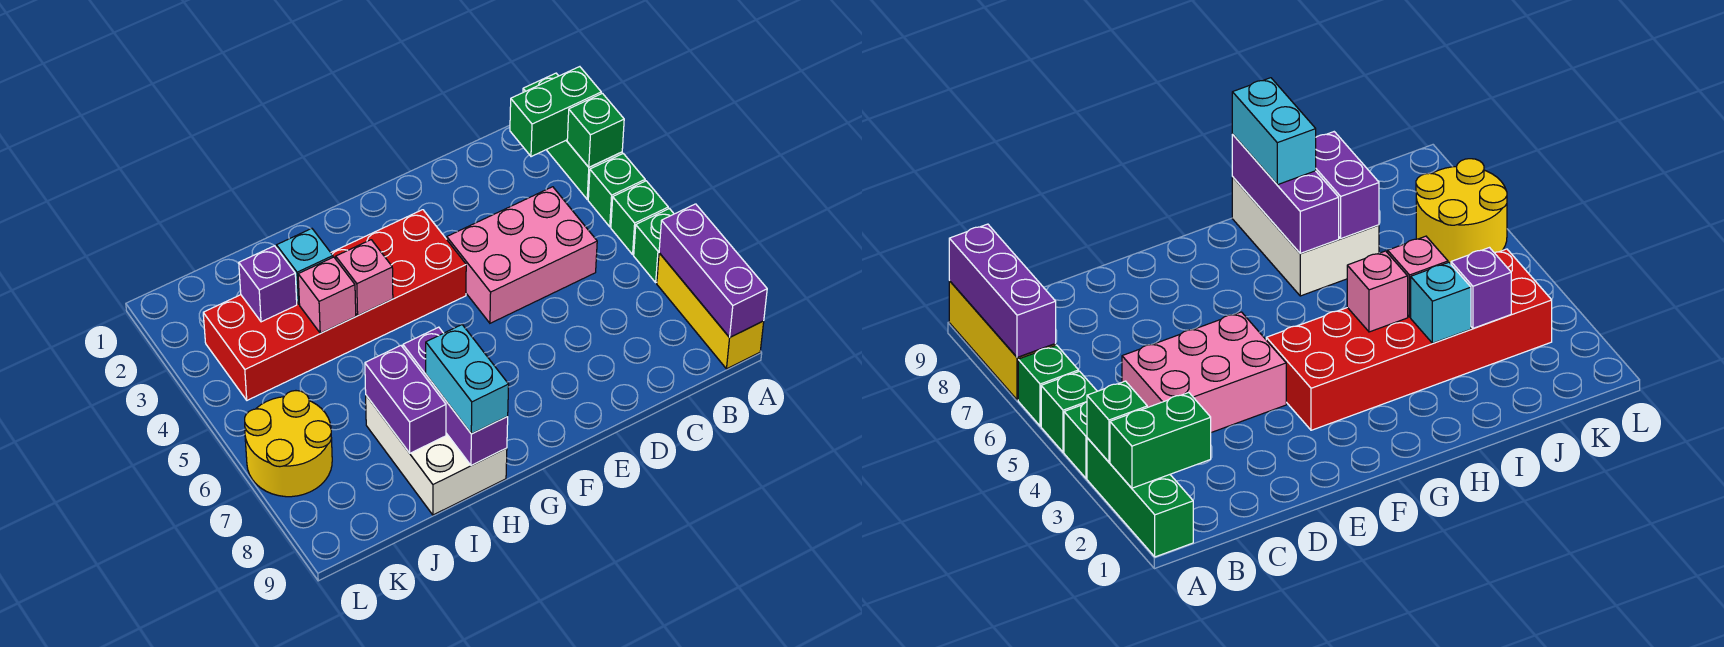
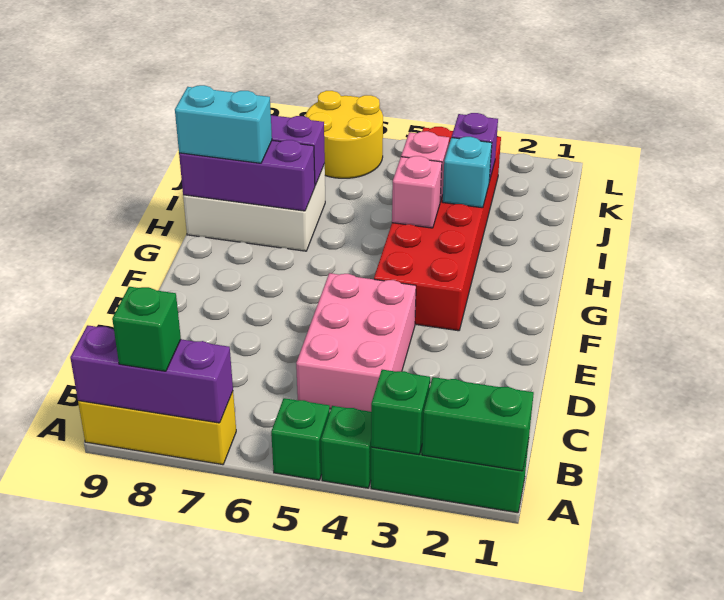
green brick A2:B2 level 2 -> green brick A1:A2 level 2
green brick A6 level 1 -> green brick A8 level 3

